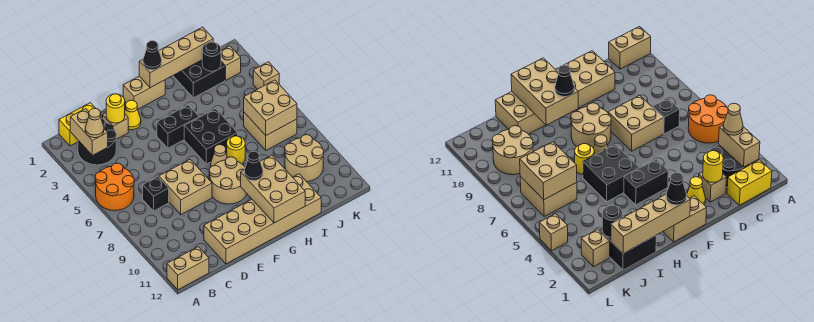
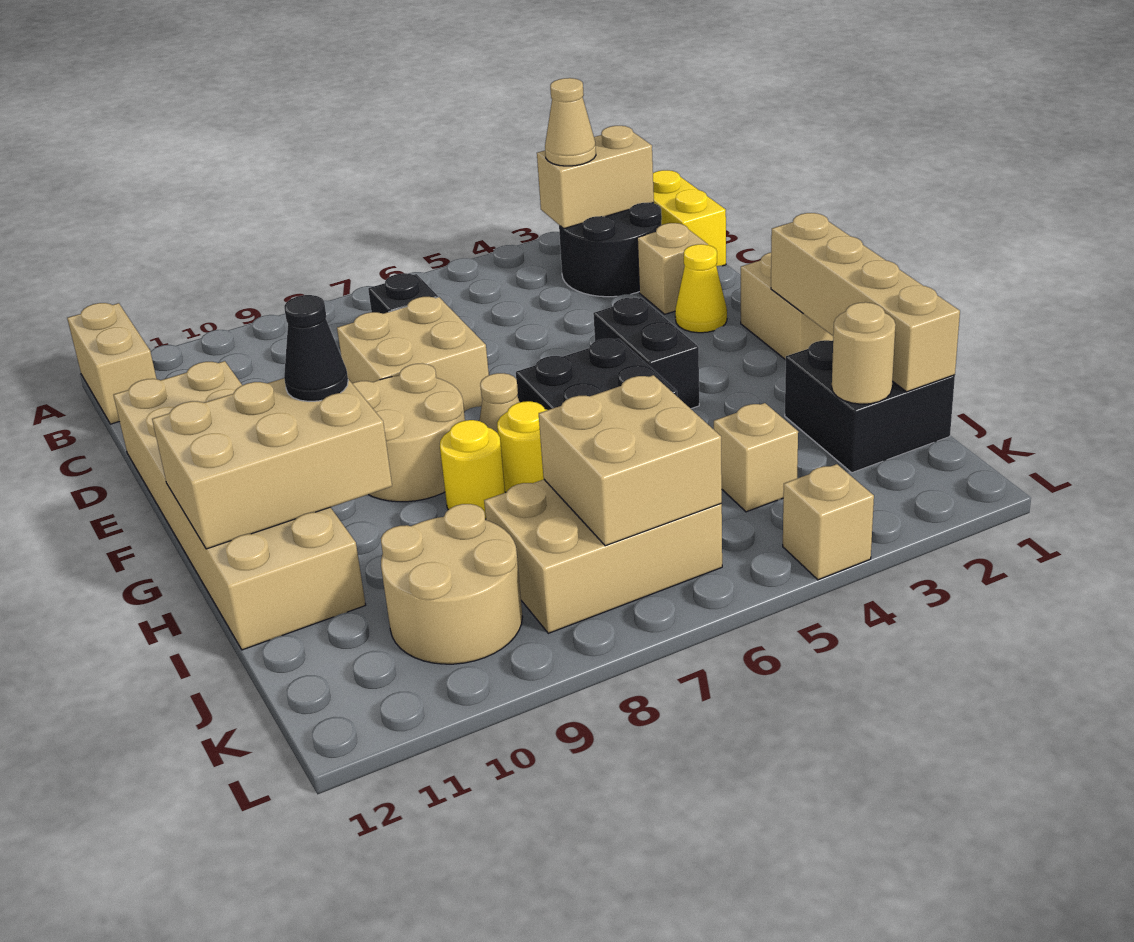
orange round brick A5:B6 level 1 -> none
yellow round brick D2 level 2 -> yellow round brick H8 level 1
black cone G1 level 3 -> none
black round brick J2 level 2 -> tan round brick J2 level 2
tan brick J6:K7 level 1 -> tan brick J6:K8 level 1
tan brick K2 level 1 -> tan brick J4 level 1

